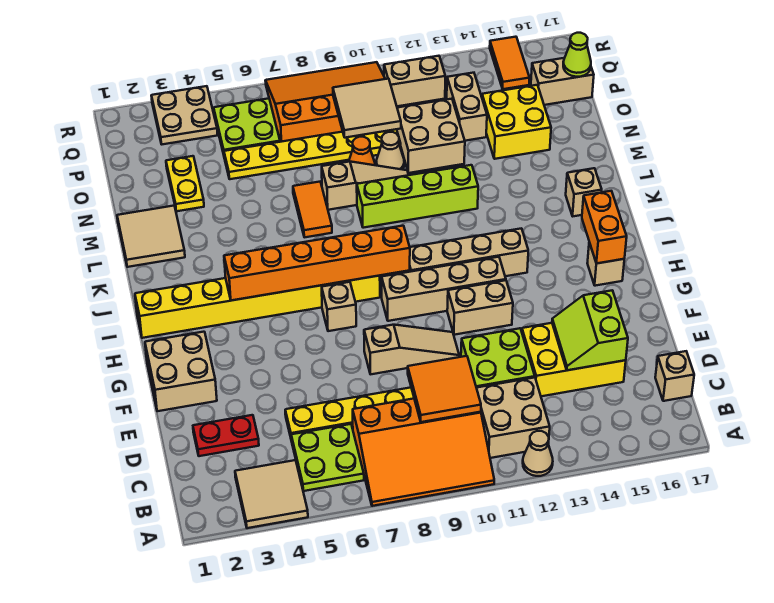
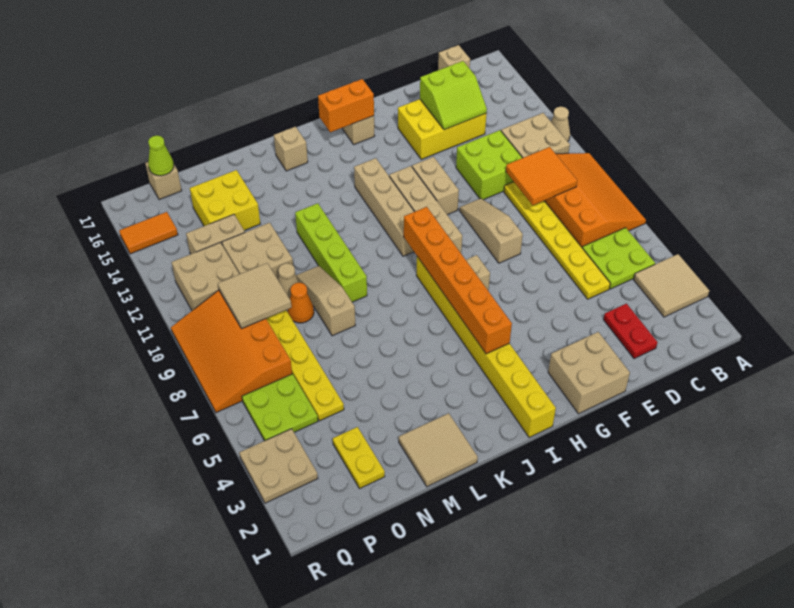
yellow brick D13:E15 level 1 -> yellow brick D14:F15 level 1
orange tile L7:M7 level 1 -> none
yellow plate N3:O3 level 1 -> yellow plate O2:O3 level 1
tan brick P16:P17 level 1 -> tan brick P17 level 1
tan brick Q11:Q12 level 1 -> tan brick P11:Q12 level 1

